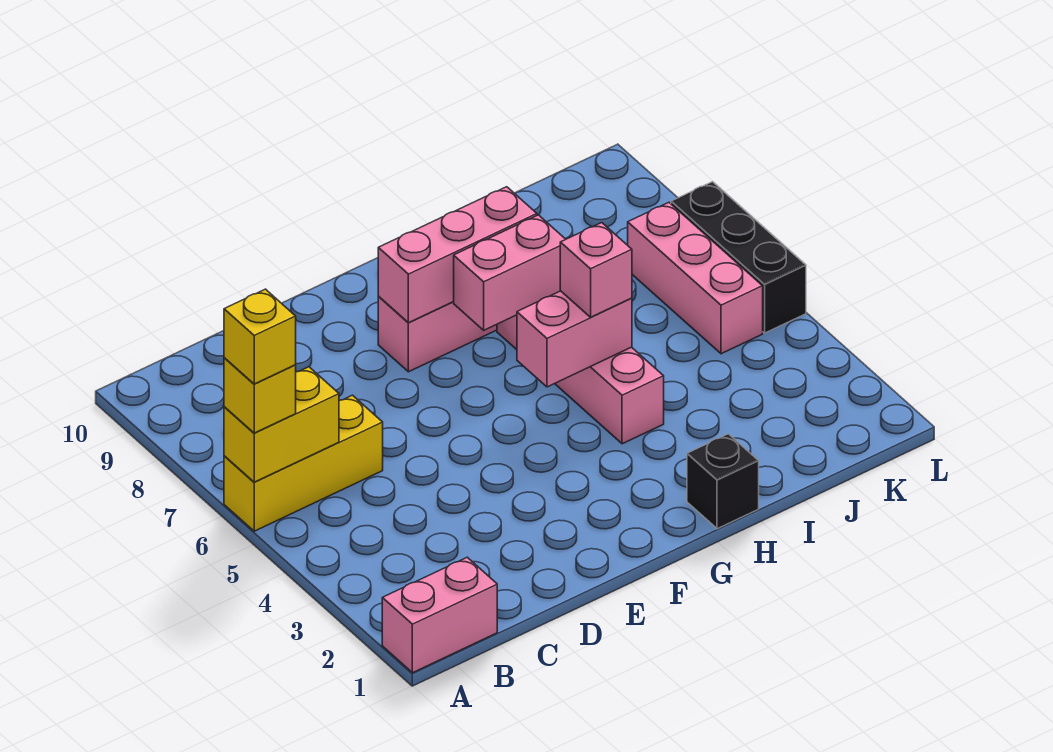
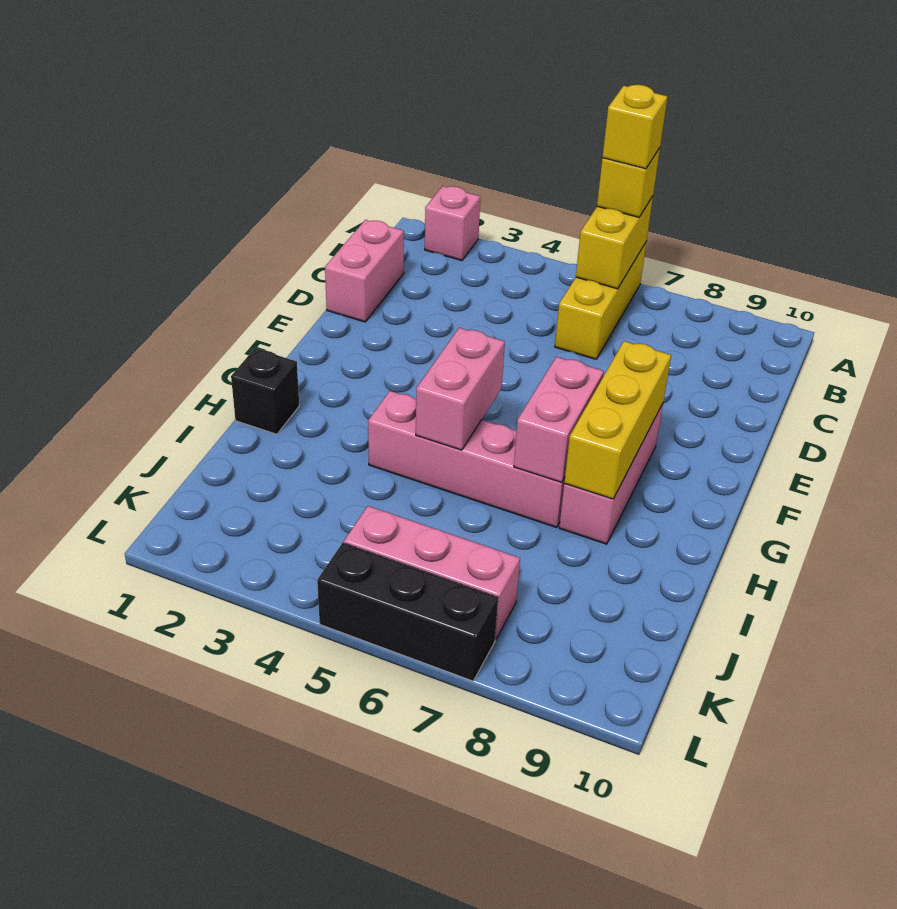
pink brick A1:B1 level 1 -> pink brick C1:D1 level 1
pink brick F8:H8 level 2 -> yellow brick F8:H8 level 2
pink brick H5 level 3 -> pink brick A2 level 1

